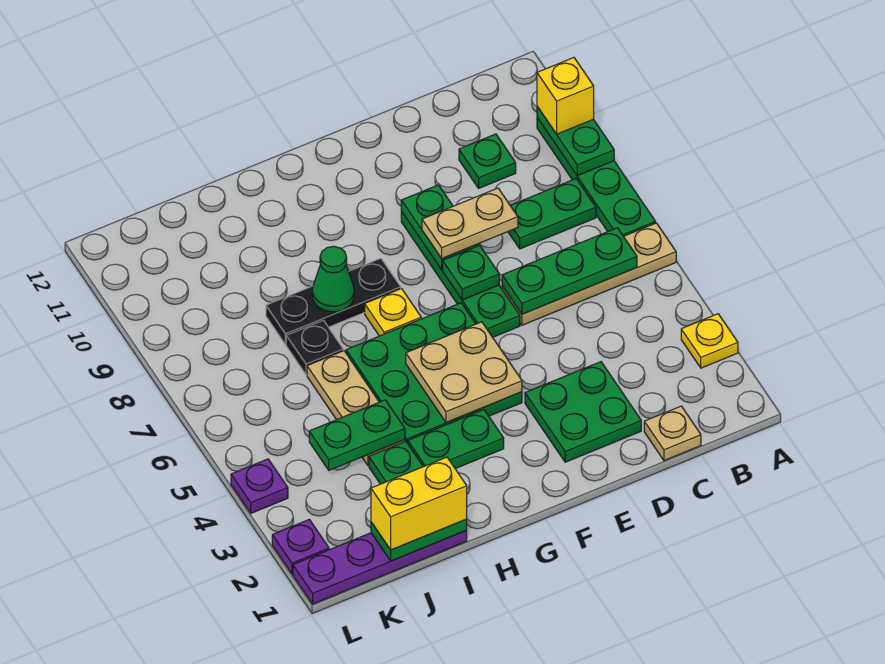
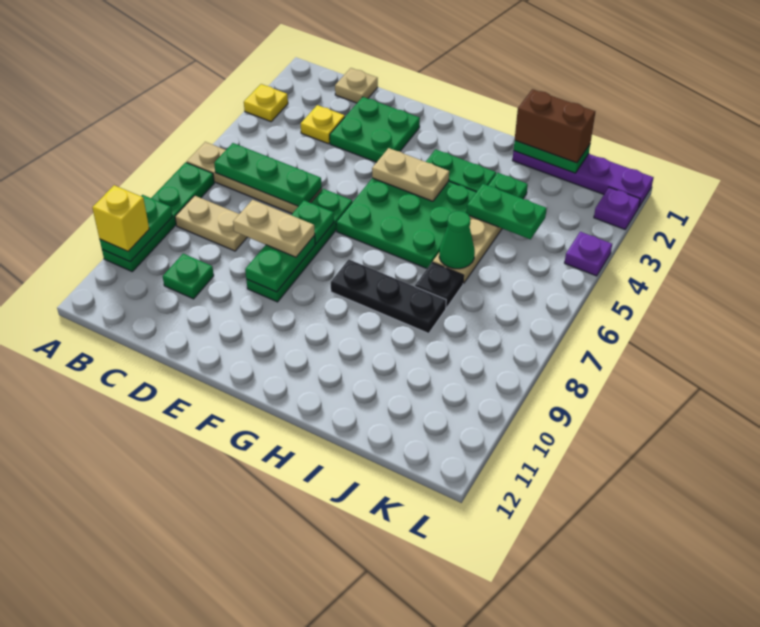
green plate B8:C8 level 1 -> tan plate B8:C8 level 1
tan plate F4:G5 level 2 -> tan plate F4:G4 level 2
yellow plate G7 level 1 -> yellow plate C3 level 1
green cone H8 level 2 -> green cone I6 level 2
yellow brick I1:J1 level 3 -> brown brick I1:J1 level 3

